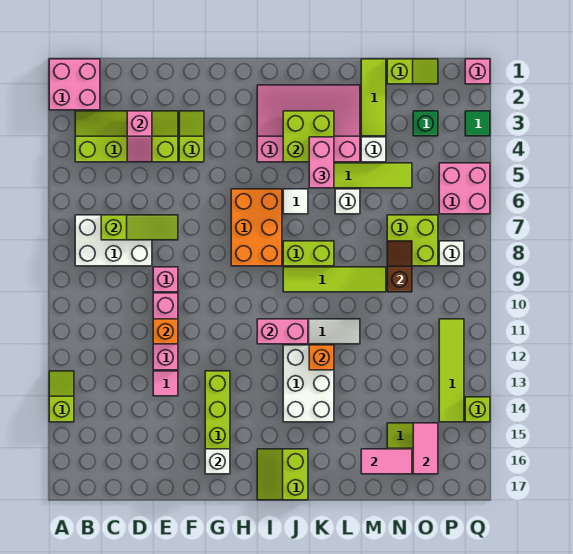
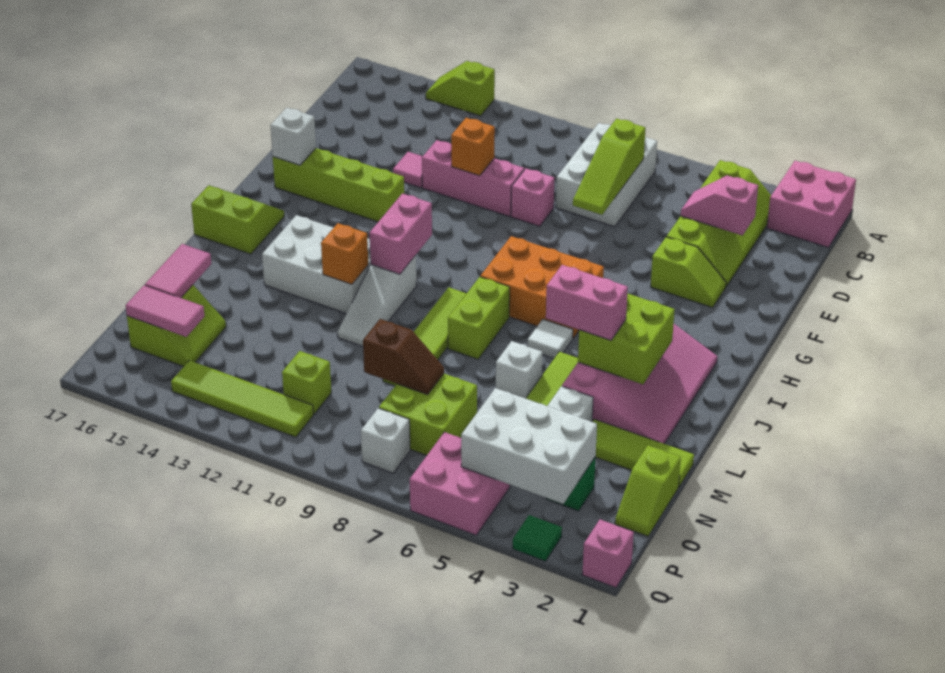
lime slope A13:A14 level 1 top 14 -> lime slope A13:A14 level 1 top 13
none -> white brick O3:P5 level 2
lime brick Q14 level 1 -> lime brick O11 level 1

